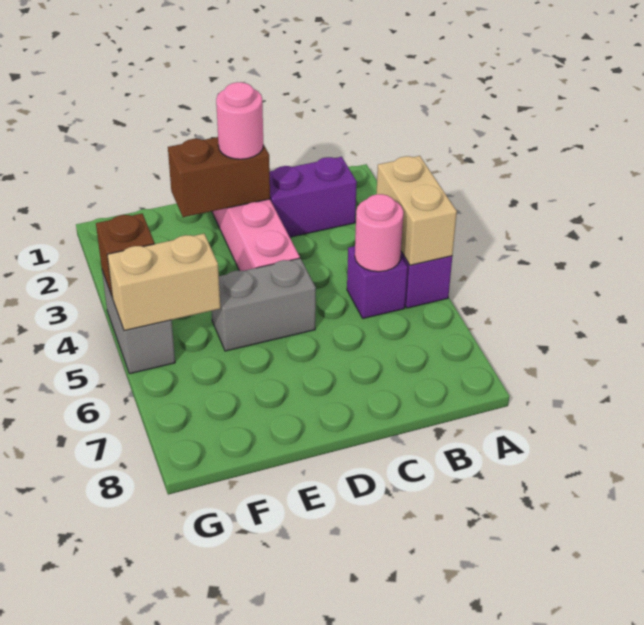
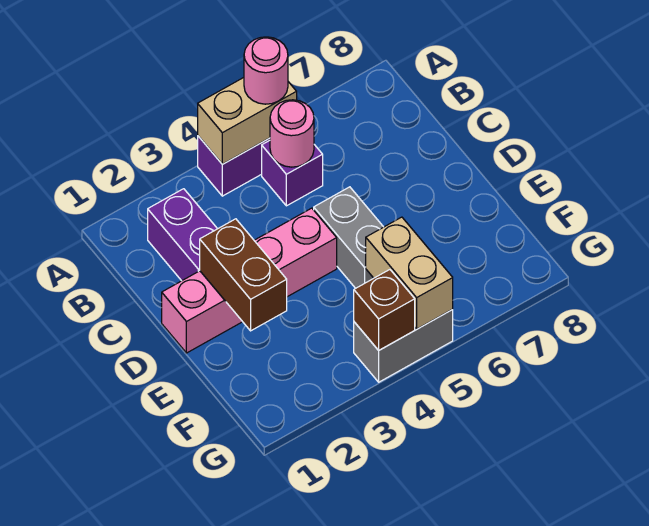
pink round brick D2 level 3 -> pink round brick A5 level 3

